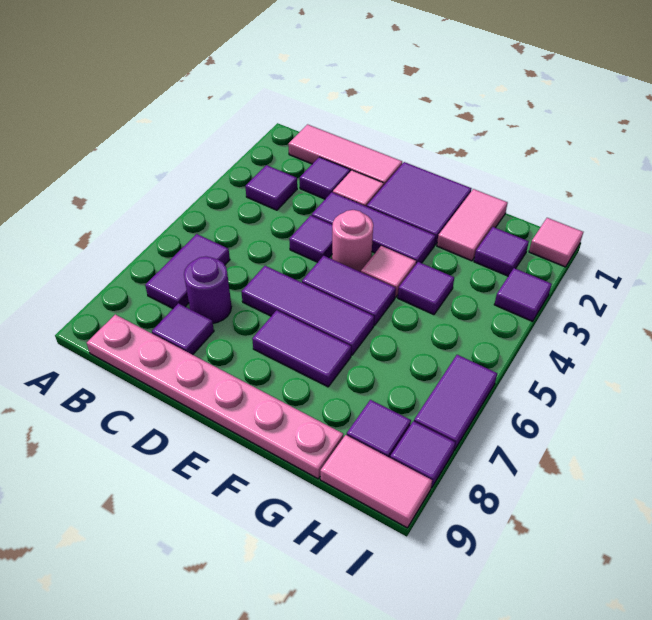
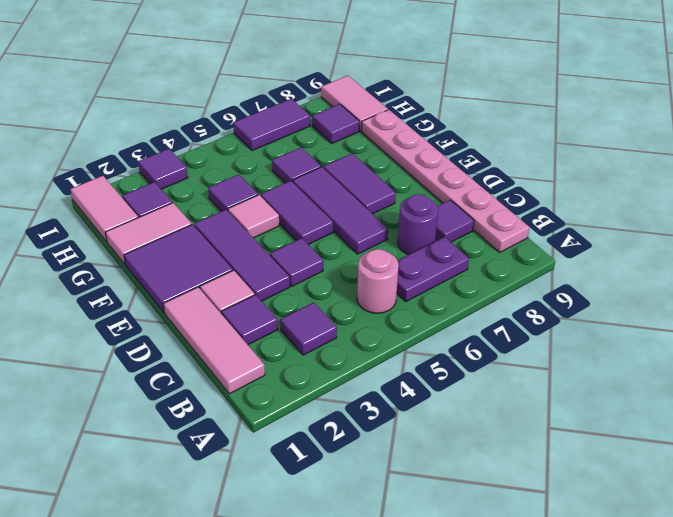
purple tile B6:B7 level 1 -> purple plate B6:B7 level 1
pink round brick E4 level 1 -> pink round brick B5 level 1
pink tile I1 level 1 -> pink tile H1:I1 level 1
purple tile I8 level 1 -> purple tile G6 level 1

